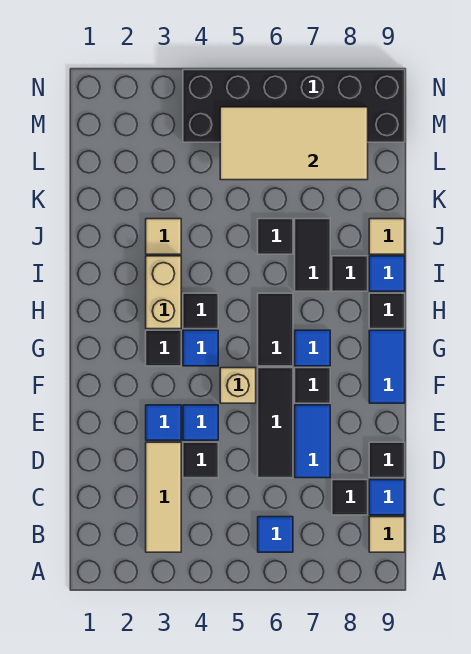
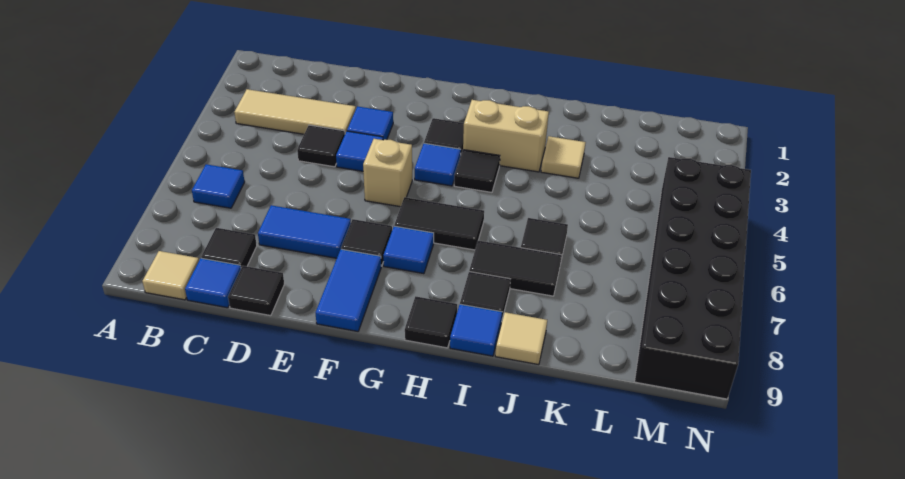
black tile D6:F6 level 1 -> none
blue tile F9:G9 level 1 -> blue tile F8:F9 level 1
tan tile L5:M8 level 2 -> none

